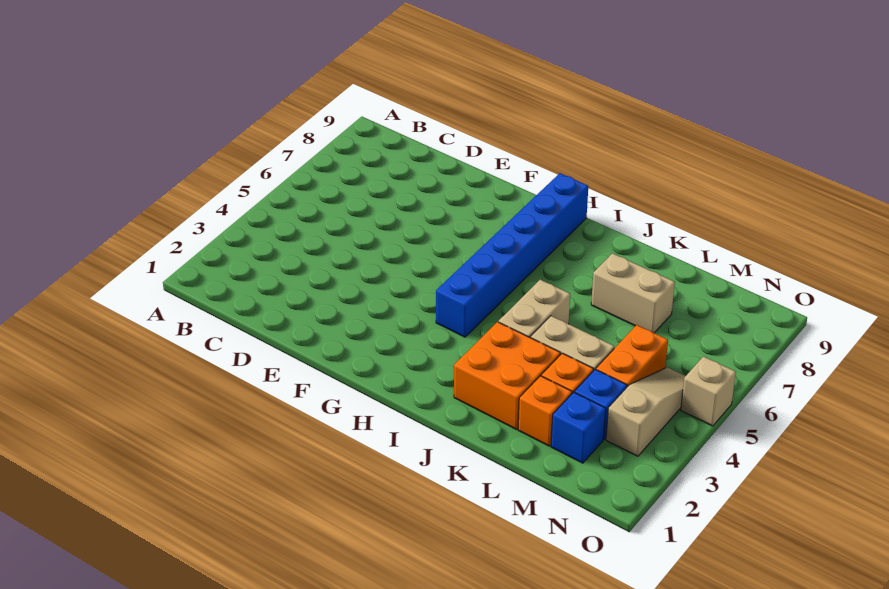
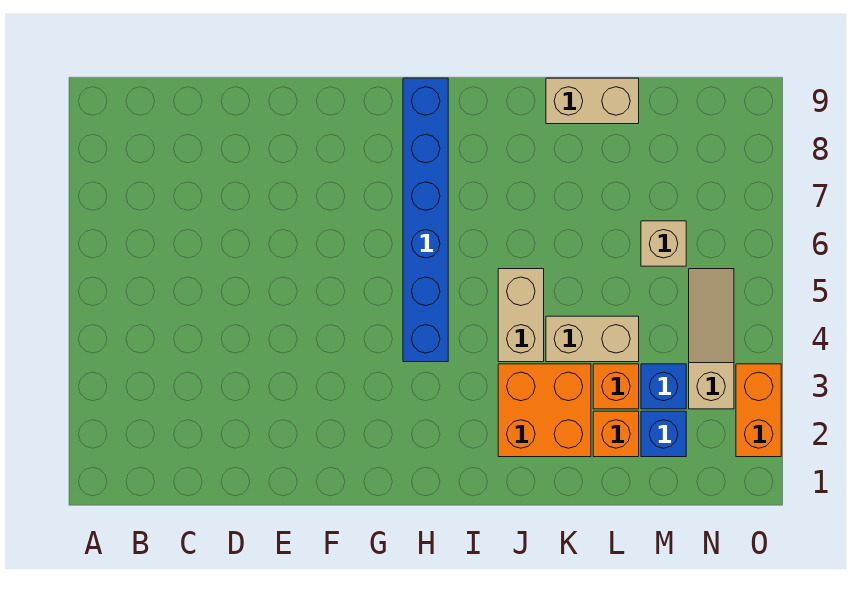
tan brick K7:L7 level 1 -> tan brick K9:L9 level 1
orange brick M4:M5 level 1 -> orange brick O2:O3 level 1
tan brick O5 level 1 -> tan brick M6 level 1

